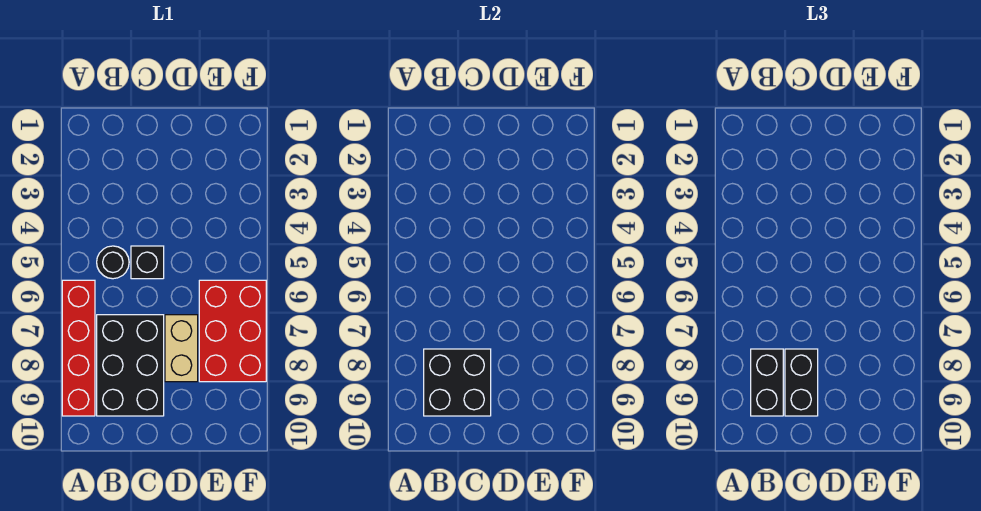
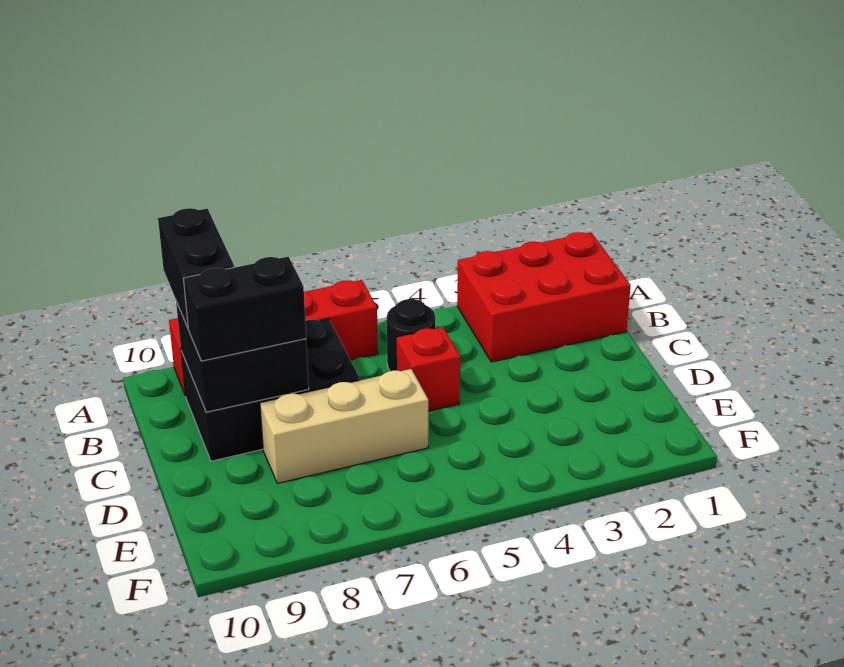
black brick B8:B9 level 3 -> black brick A9:B9 level 3
black brick C5 level 1 -> red brick C5 level 1
tan brick D7:D8 level 1 -> tan brick D6:D8 level 1
red brick E6:F8 level 1 -> red brick A1:B3 level 1

